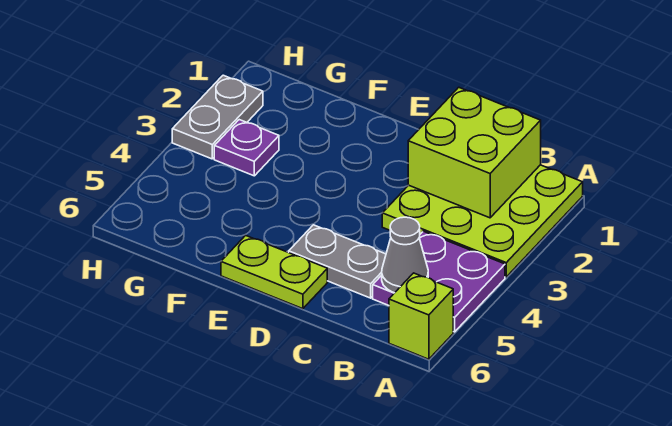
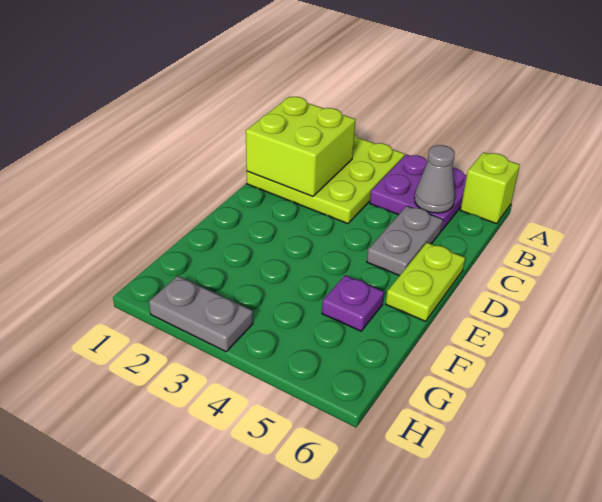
purple plate G3 level 1 -> purple plate F5 level 1

